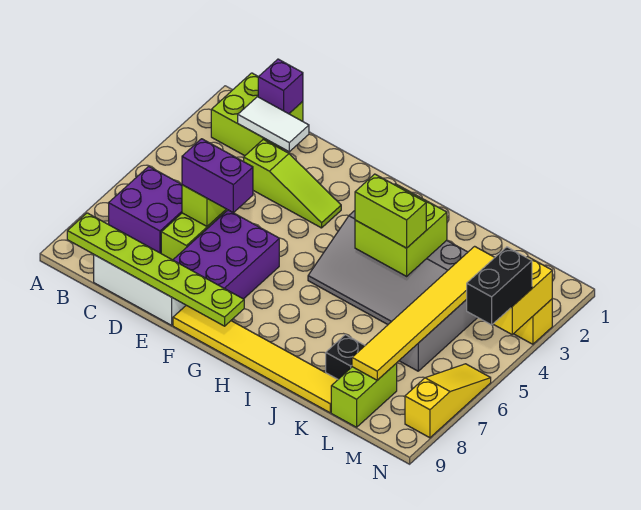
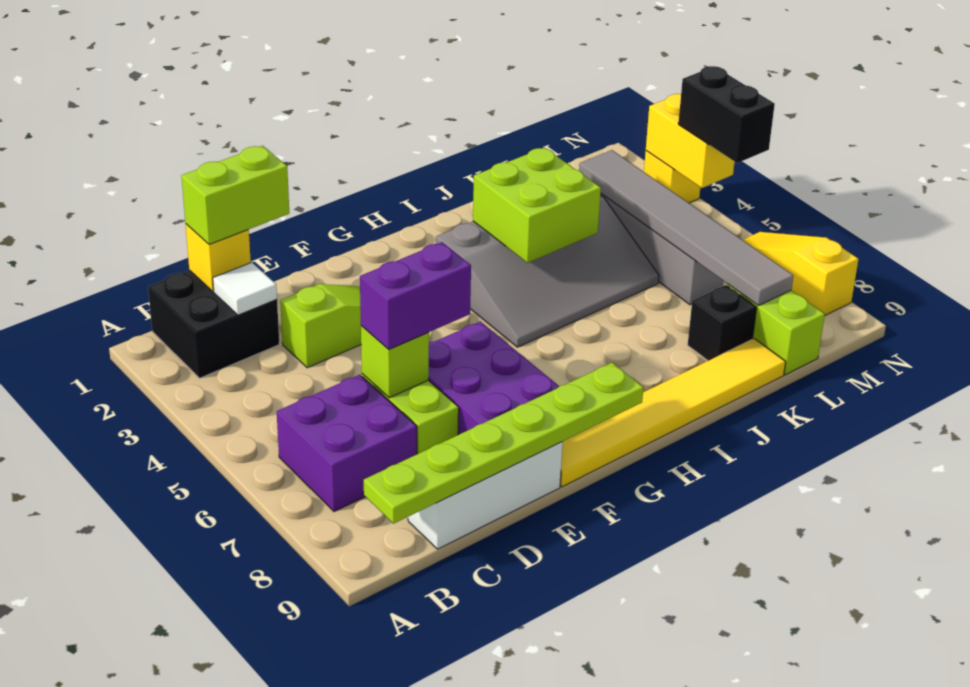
lime brick B1:C2 level 1 -> black brick B1:C2 level 1
purple brick C1 level 2 -> yellow brick C1 level 2
white tile C2:D2 level 2 -> white tile C2 level 2
lime brick I4:J4 level 3 -> lime brick C1:D1 level 3
yellow tile L3:L8 level 2 -> grey tile L3:L8 level 2

